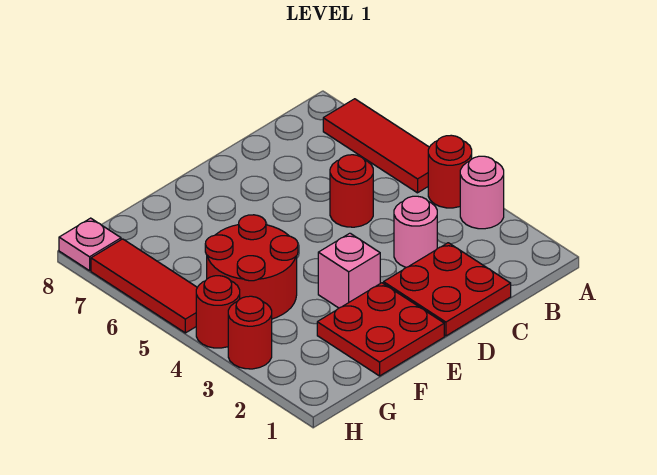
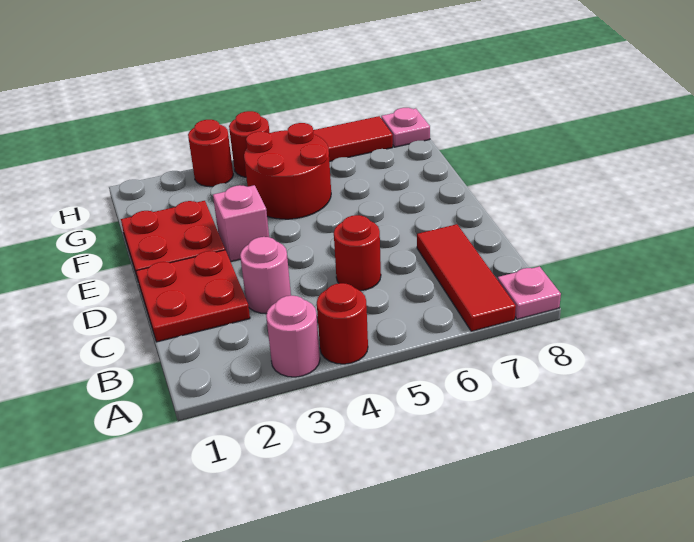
red tile A5:A7 level 1 -> red tile A7:C7 level 1
none -> pink plate A8 level 1

